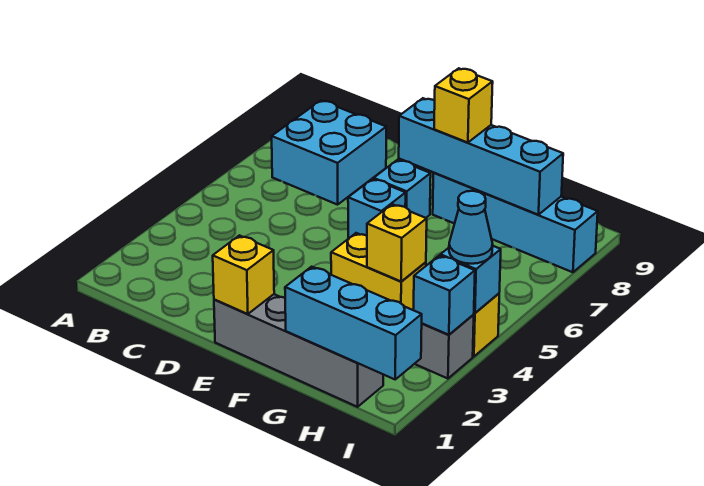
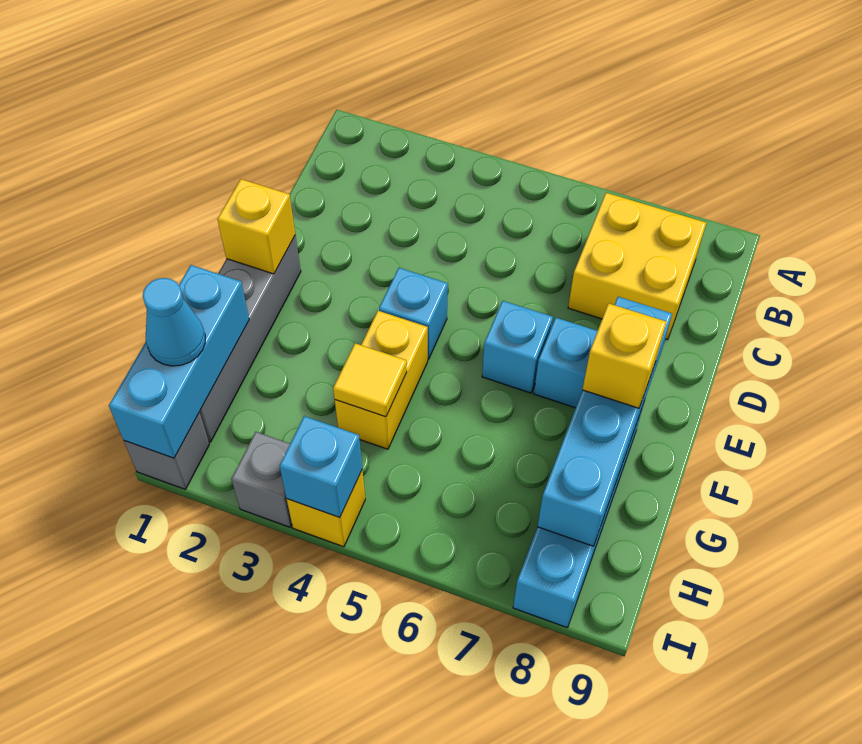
cyan brick B7:C8 level 1 -> yellow brick B7:C8 level 1
yellow brick G4 level 2 -> yellow tile G4 level 2
none -> grey brick I1 level 1
cyan brick I3 level 2 -> cyan brick E4 level 1
cyan cone I4 level 3 -> cyan cone H1 level 3

